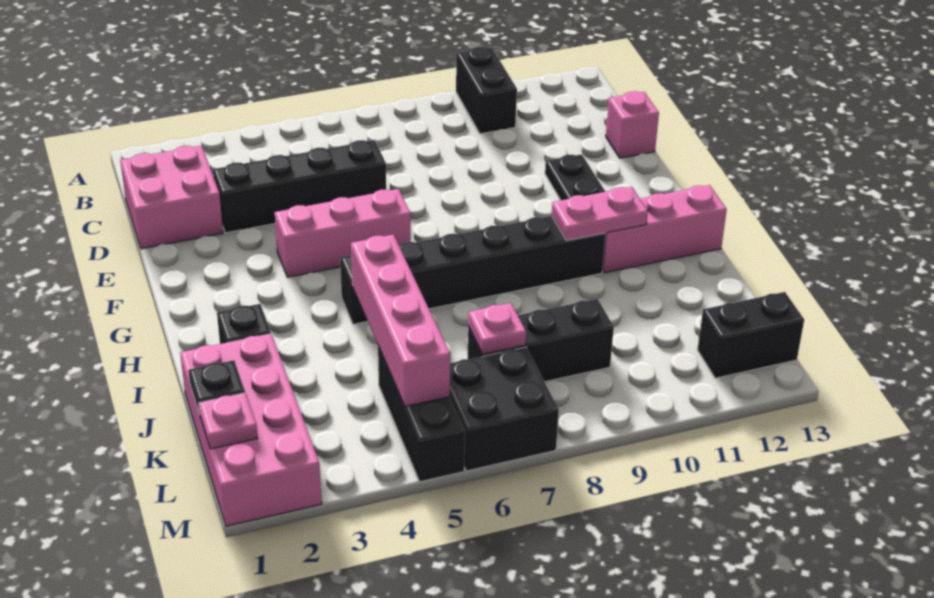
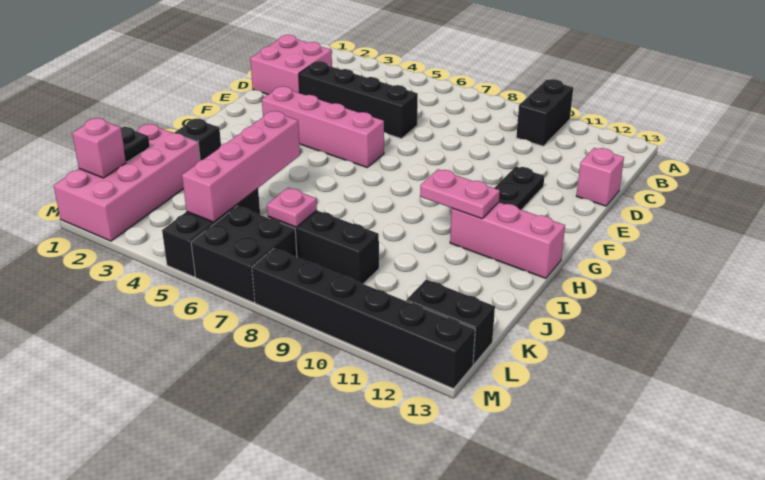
pink brick F4:F6 level 1 -> pink brick F3:F6 level 1
black brick H5:H10 level 1 -> black brick M8:M13 level 1
pink plate L1 level 2 -> pink brick L1 level 2

